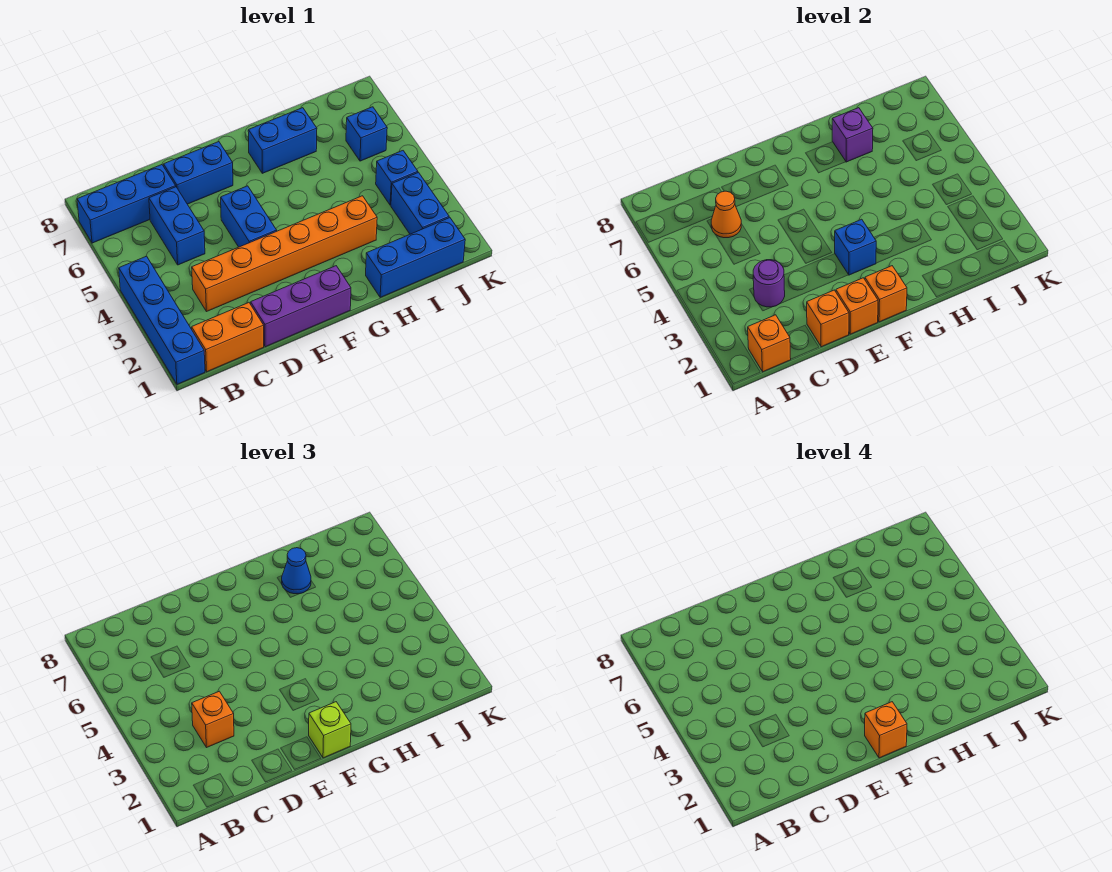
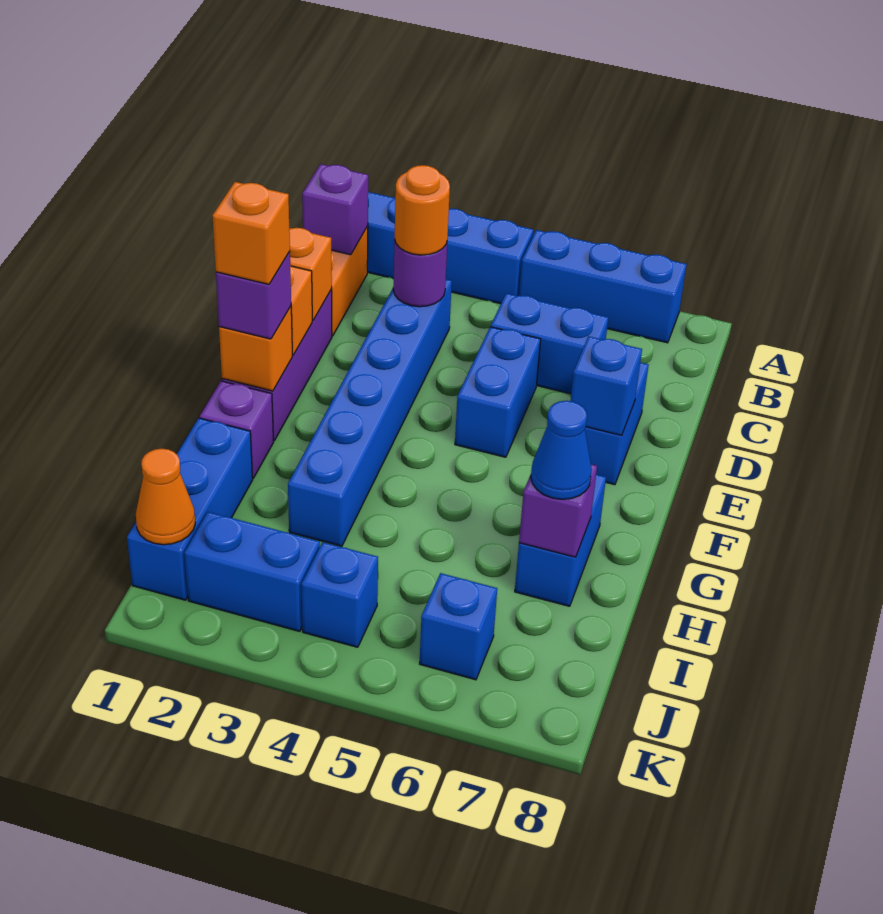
blue brick A7:C7 level 1 -> blue brick A5:A7 level 1
orange brick B1 level 2 -> purple brick B1 level 2
orange brick C3:H3 level 1 -> blue brick C3:H3 level 1
orange brick C3 level 3 -> orange round brick C3 level 3
orange cone C6 level 2 -> orange cone J1 level 2
blue brick E4:E5 level 1 -> blue brick D5:E5 level 1
lime brick F1 level 3 -> purple brick F1 level 3
blue brick F3 level 2 -> blue brick E7 level 2
none -> purple brick G1 level 1

